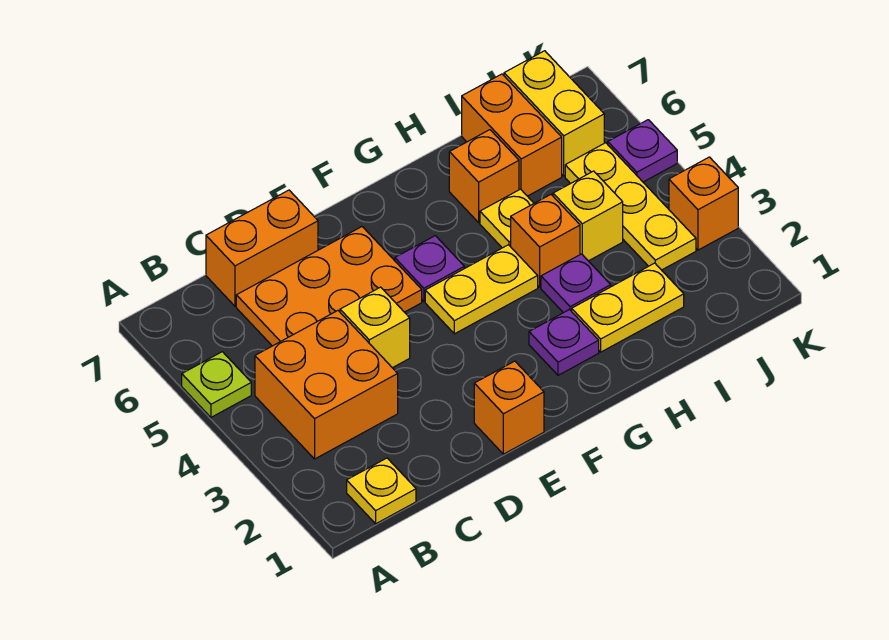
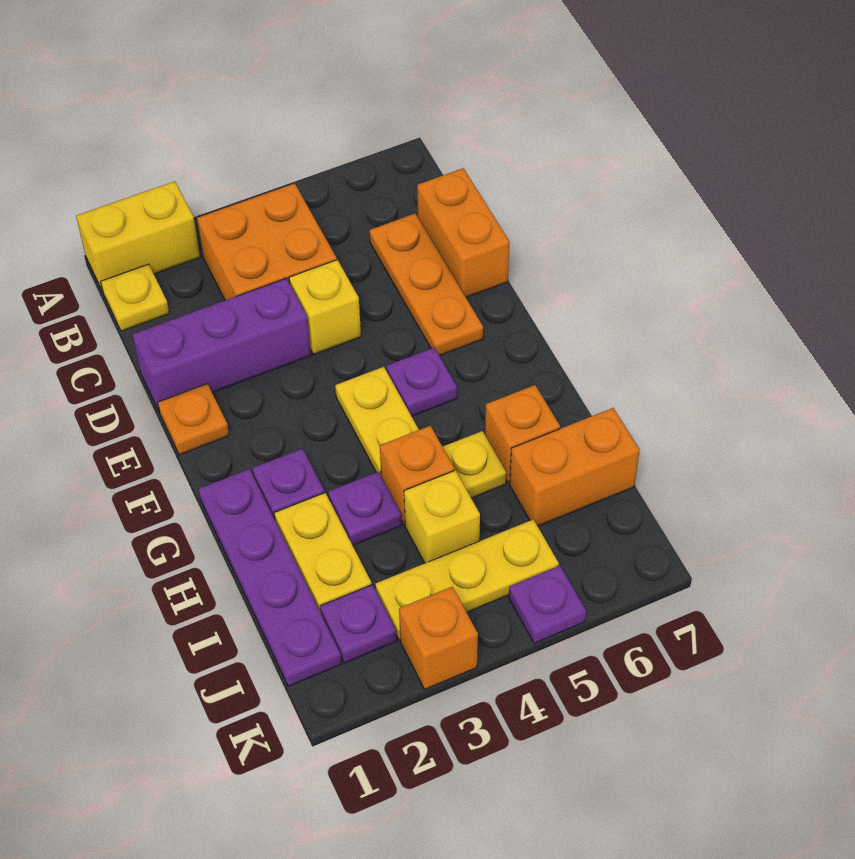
lime plate A5 level 1 -> none
orange plate C5:E6 level 1 -> orange plate C6:E6 level 1
none -> purple brick D1:D3 level 1
orange brick E1 level 1 -> orange plate E1 level 1
none -> purple plate G1:J1 level 1
none -> purple plate J2 level 1
yellow brick J6:J7 level 1 -> yellow brick A1:A2 level 1

